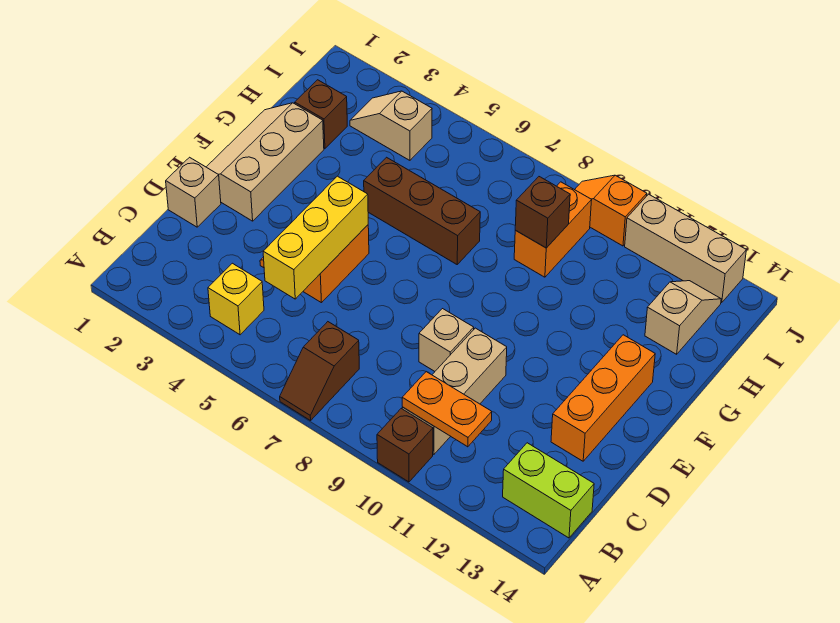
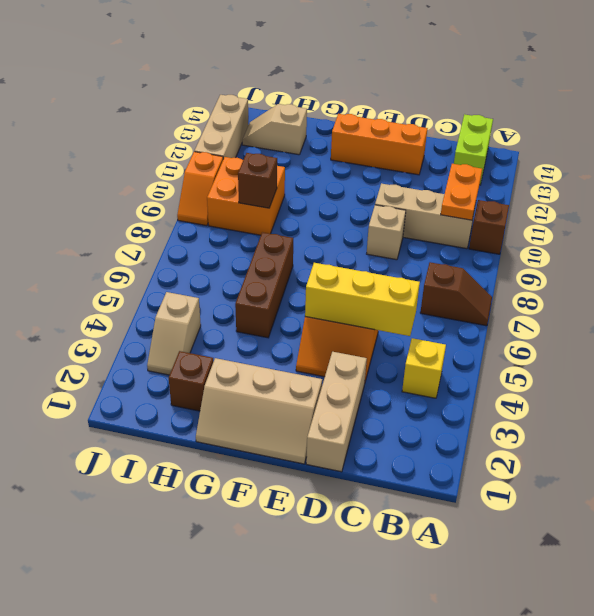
tan brick D1 level 1 -> tan brick D1:D3 level 1
orange brick H9:I9 level 1 -> orange brick H9:I10 level 1

